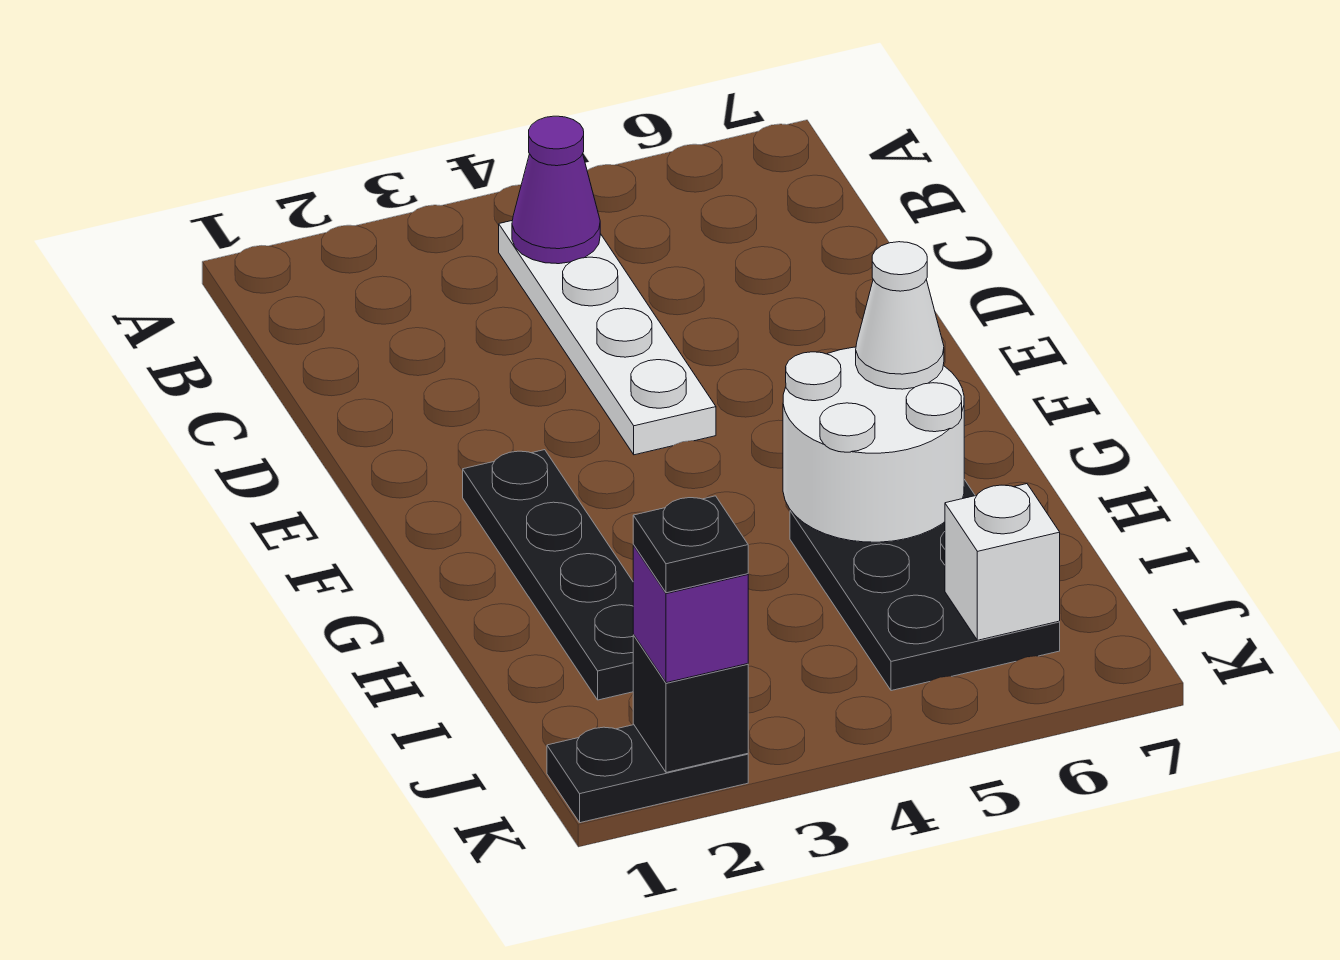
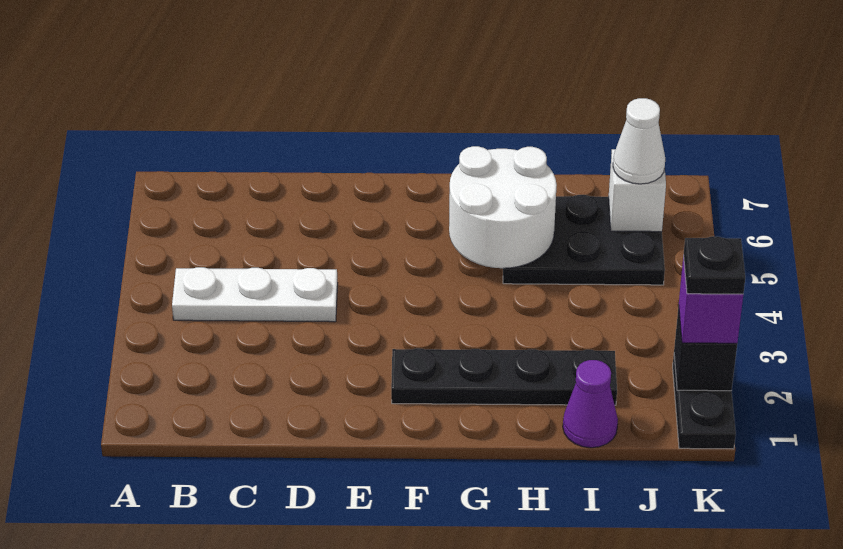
white plate B4:E4 level 1 -> white plate B4:D4 level 1
purple cone B4 level 2 -> purple cone I1 level 1
white cone G6 level 3 -> white cone J6 level 3

